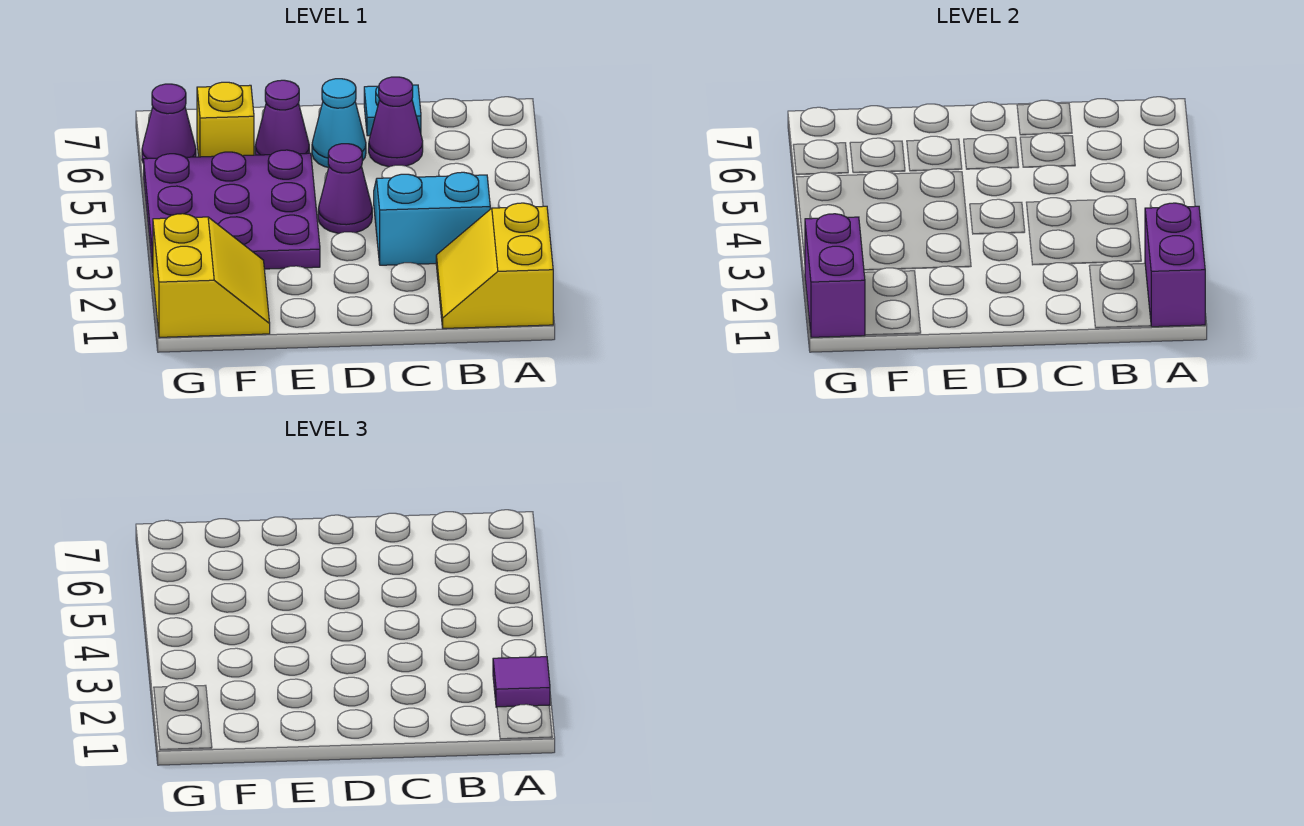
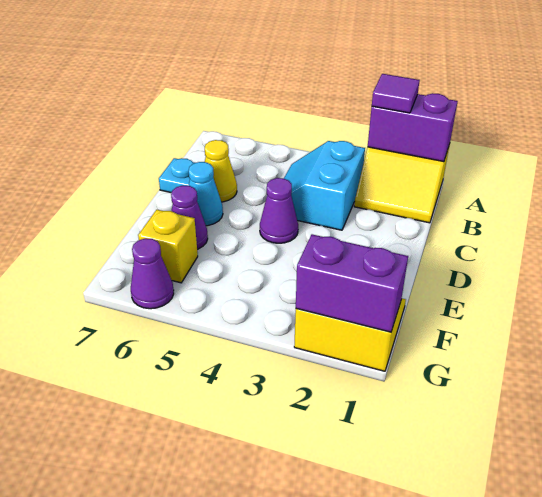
purple cone C6 level 1 -> yellow cone C6 level 1
purple plate E3:G5 level 1 -> none

